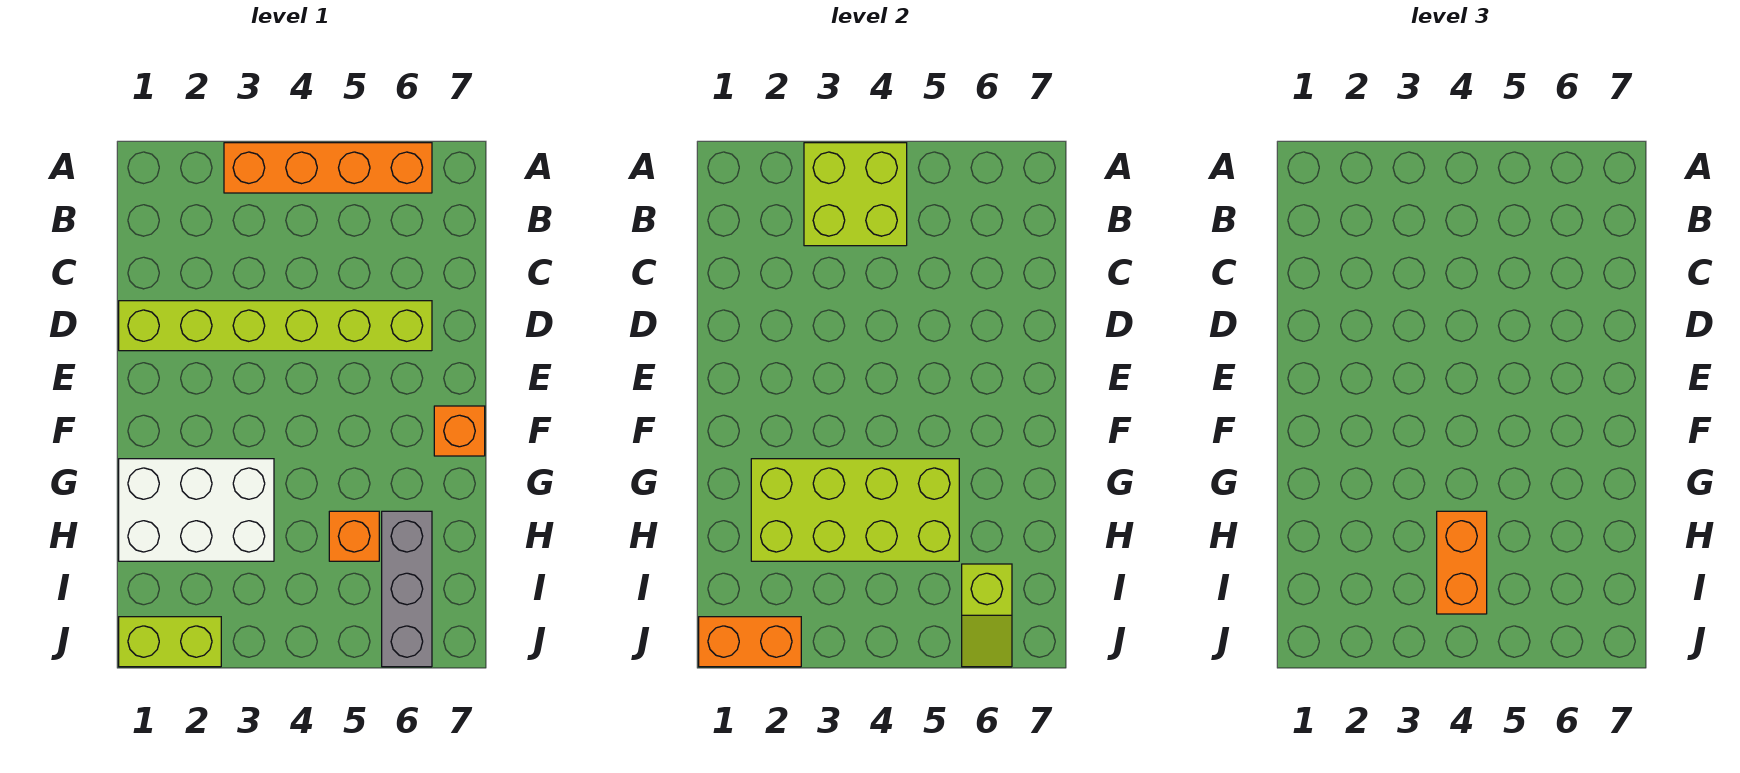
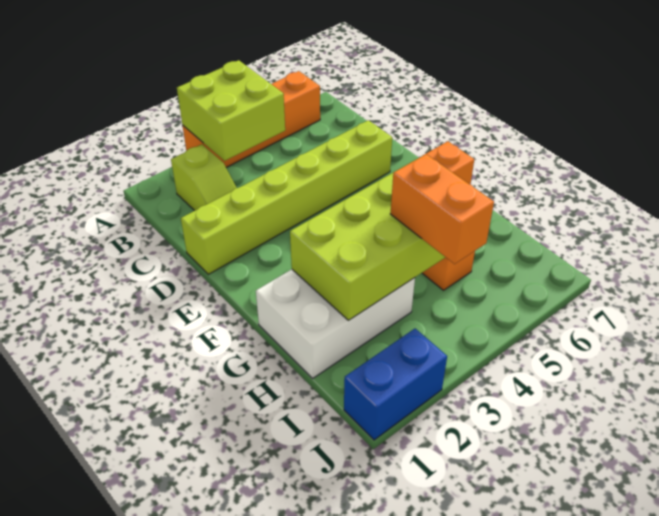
grey brick H6:J6 level 1 -> none
lime slope I6:J6 level 2 top I -> lime slope B2:C2 level 1 top B
lime brick J1:J2 level 1 -> blue brick J1:J2 level 1
orange brick J1:J2 level 2 -> none

